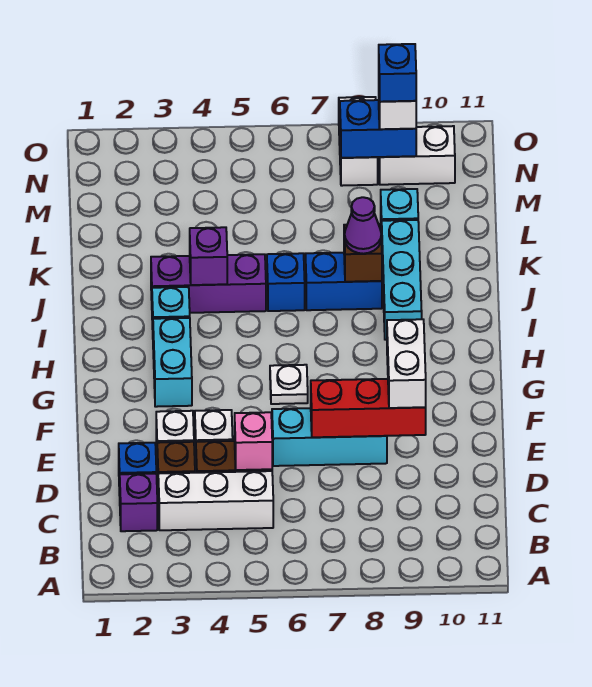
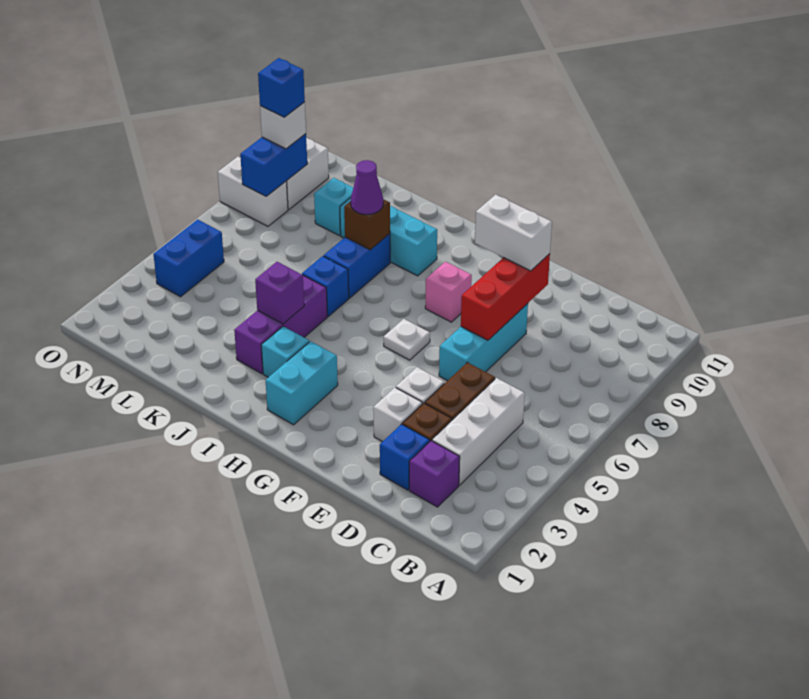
pink brick D5 level 2 -> pink brick G8 level 1
cyan brick G3:H3 level 1 -> cyan brick H2:H3 level 1
none -> blue brick N4:N5 level 1

